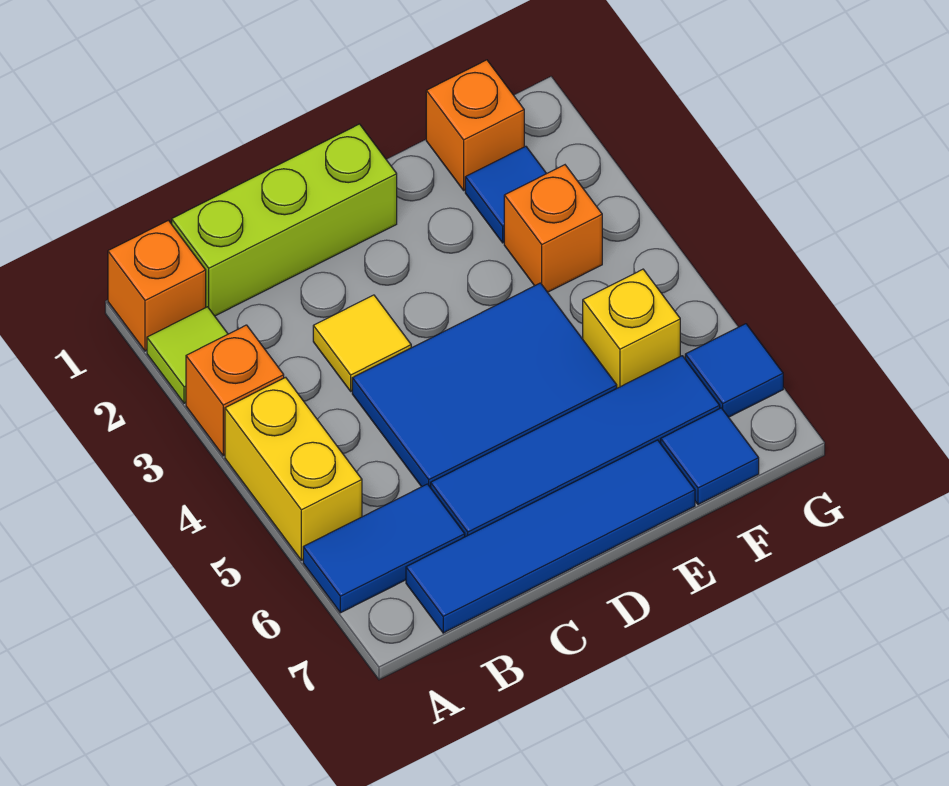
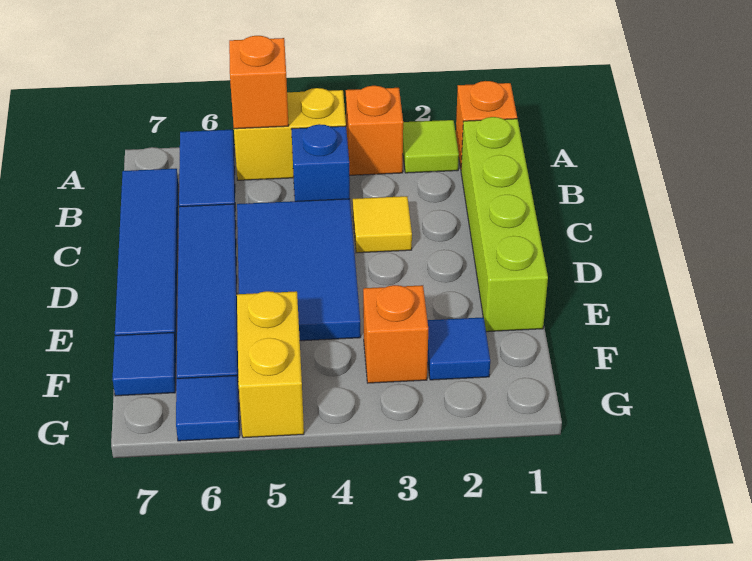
lime brick B1:D1 level 1 -> lime brick B1:E1 level 1
none -> blue brick B4 level 1
orange brick F1 level 1 -> orange brick A5 level 2
yellow brick F5 level 1 -> yellow brick F5:G5 level 1

